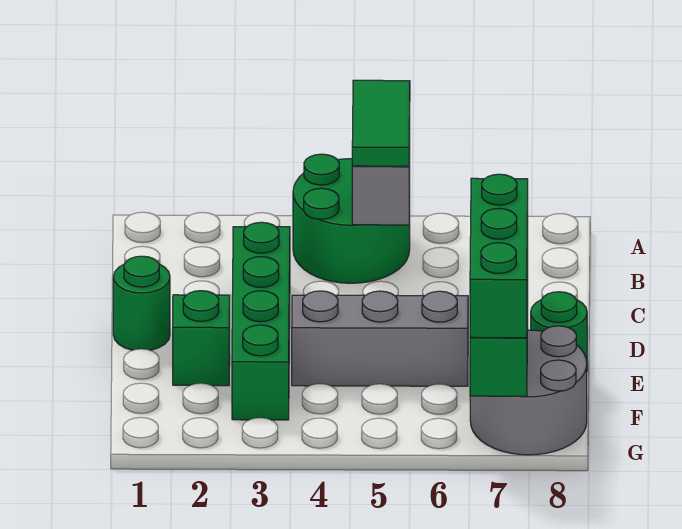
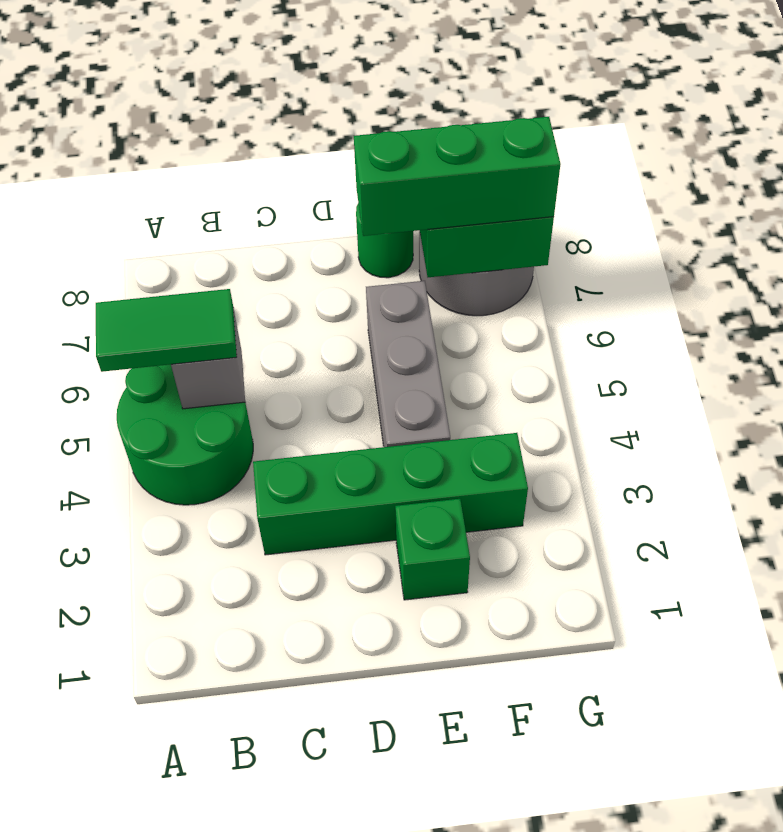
green round brick D1 level 1 -> none

